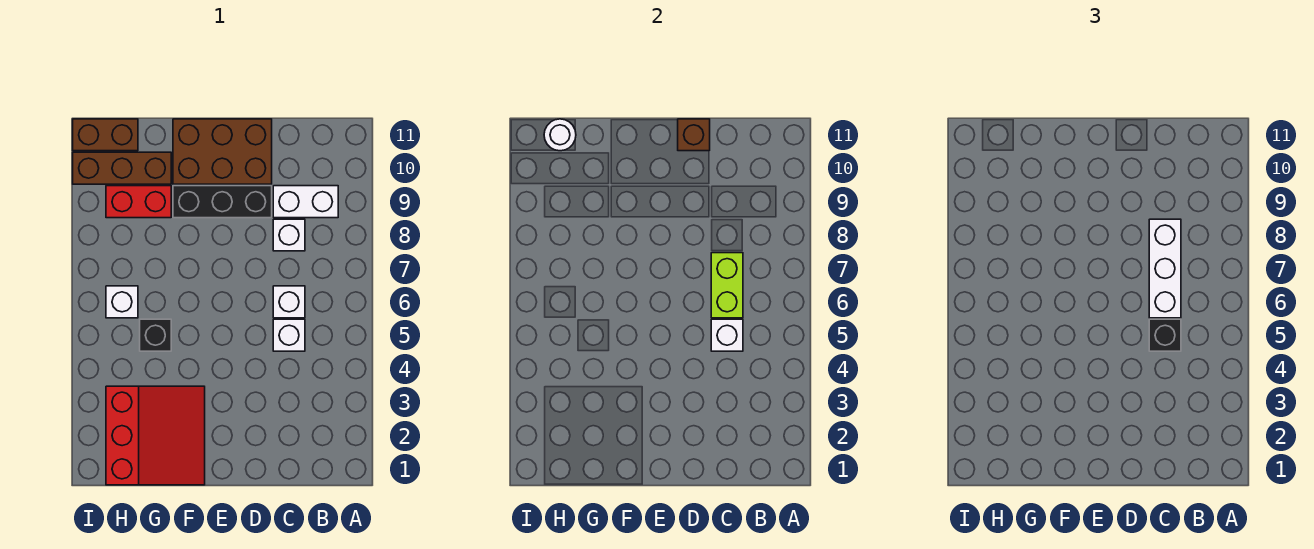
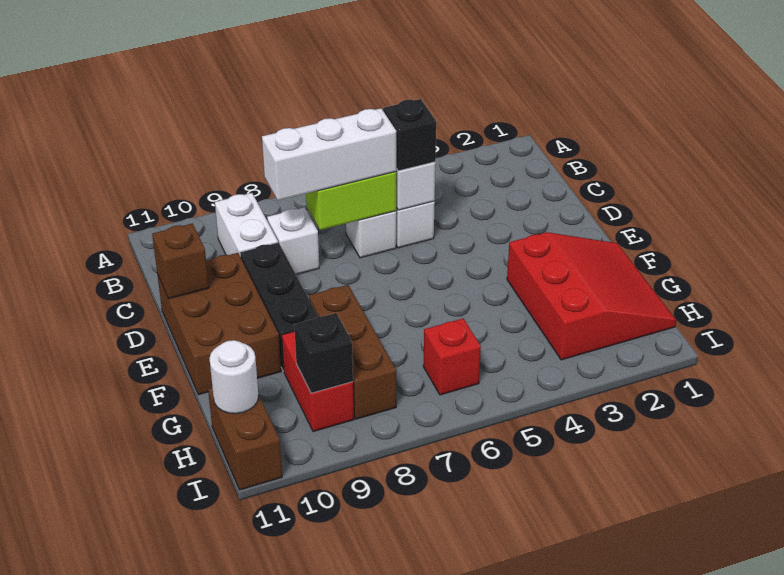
red slope F1:H3 level 1 top H -> red slope F1:H3 level 1 top 3
black brick G5 level 1 -> black brick H9 level 2
brown brick G10:I10 level 1 -> brown brick F8:H8 level 1
white brick H6 level 1 -> red brick H6 level 1

